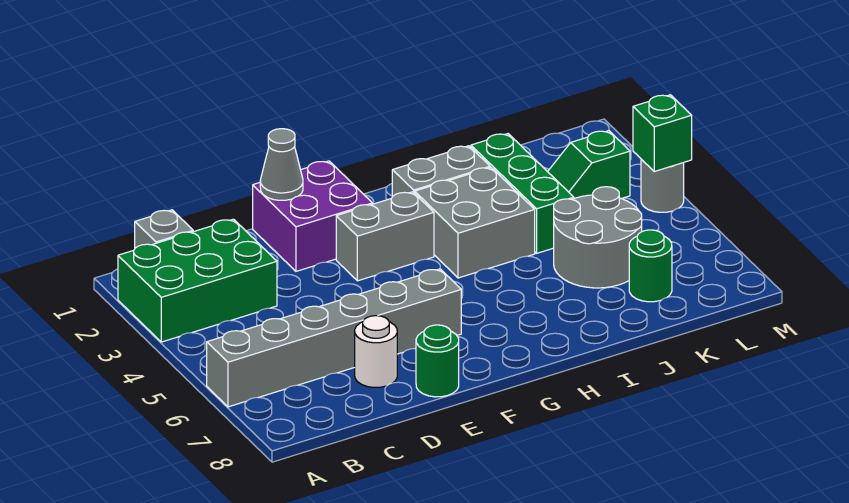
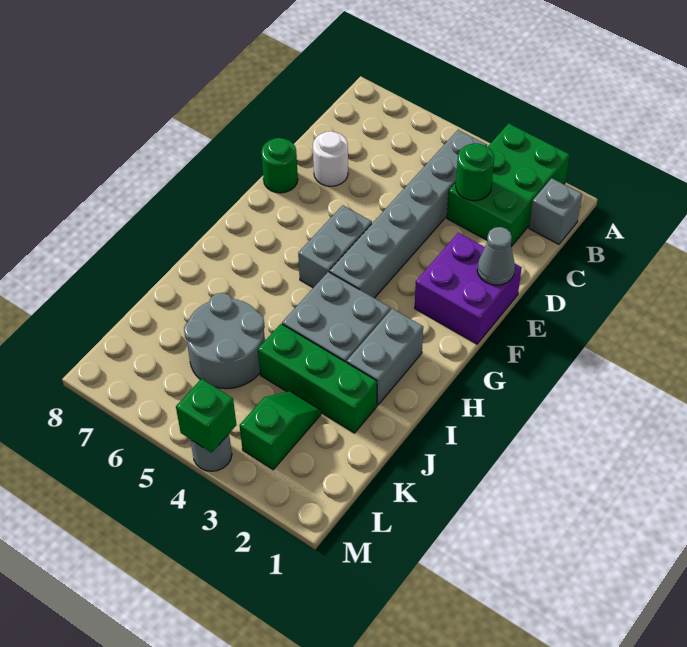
grey brick A6:F6 level 1 -> grey brick B4:G4 level 1
grey brick F3:G3 level 1 -> grey brick F5:G5 level 1
green round brick K7 level 1 -> green round brick C3 level 2

